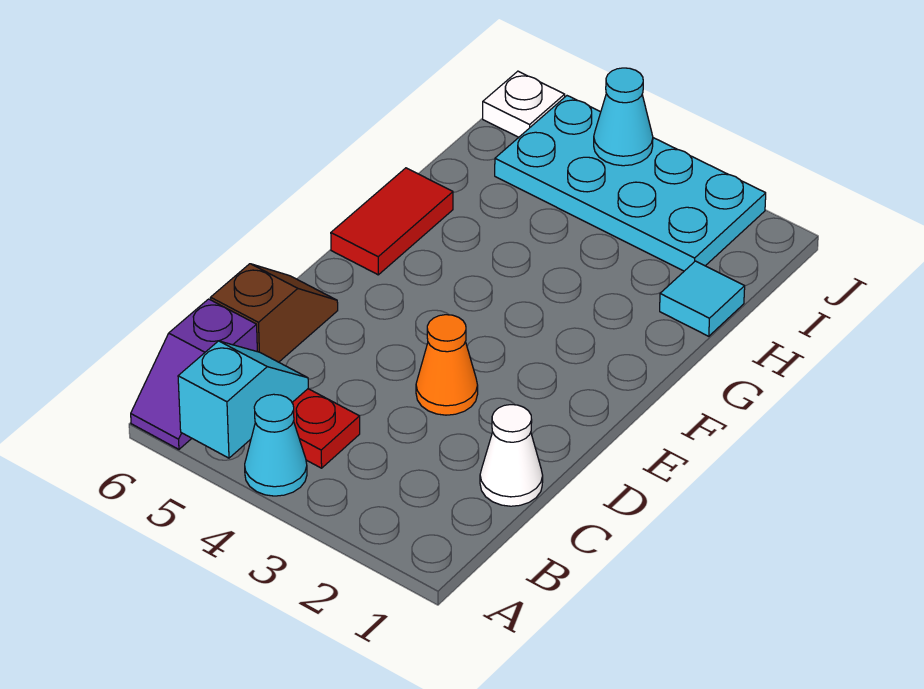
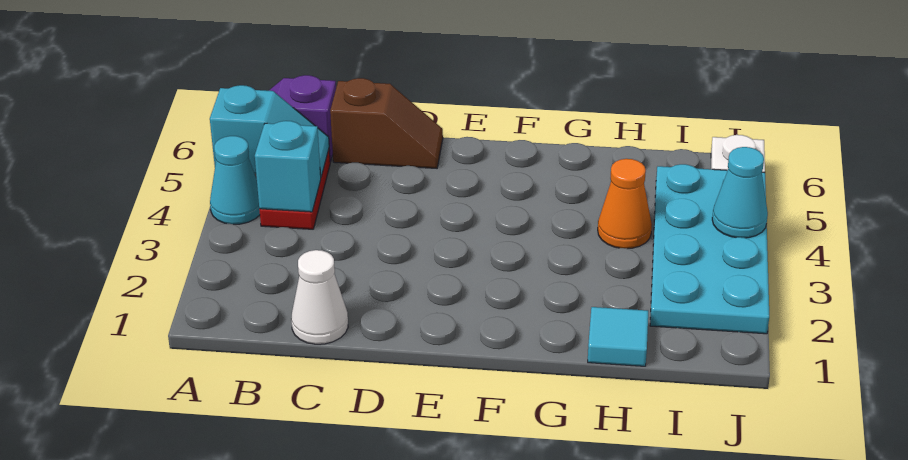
none -> cyan brick B4 level 2
orange cone D3 level 1 -> orange cone H4 level 1
red tile F6:G6 level 1 -> none

